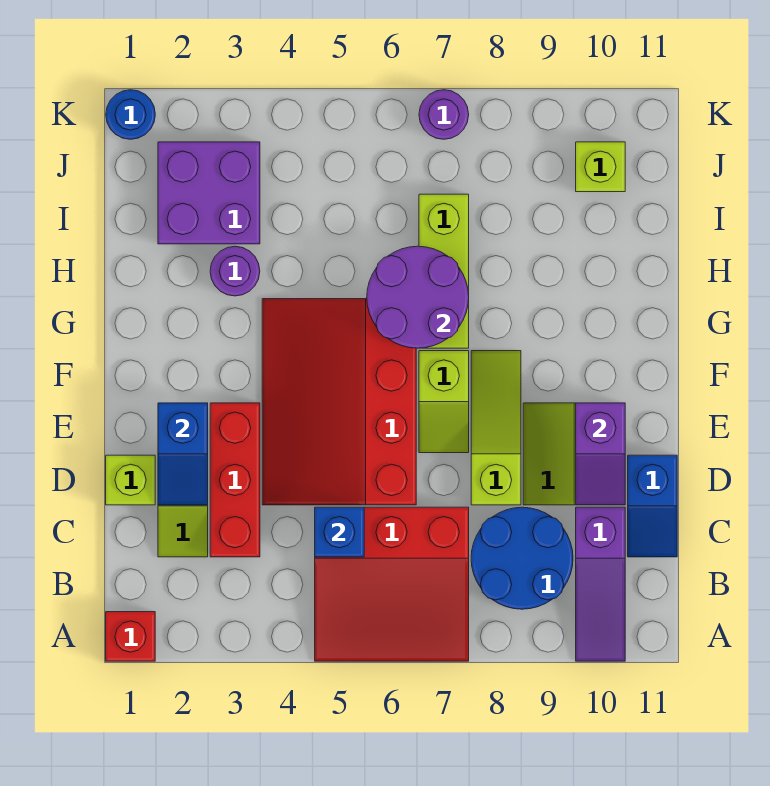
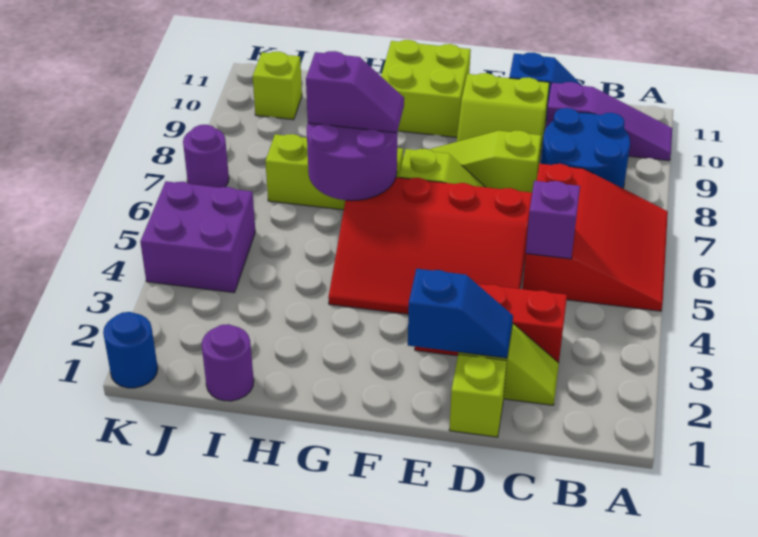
red brick A1 level 1 -> none
blue brick C5 level 2 -> purple brick C5 level 2
purple slope D10:E10 level 2 top E -> purple slope G7:H7 level 3 top H
none -> lime brick F10:G11 level 1
purple round brick H3 level 1 -> purple round brick I1 level 1
purple brick I2:J3 level 1 -> purple brick J4:K5 level 1

